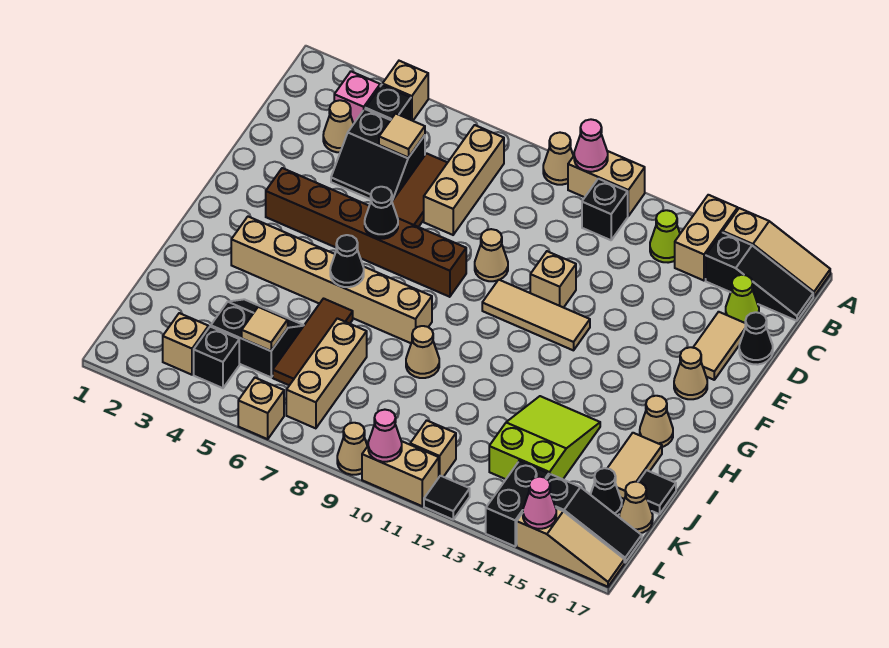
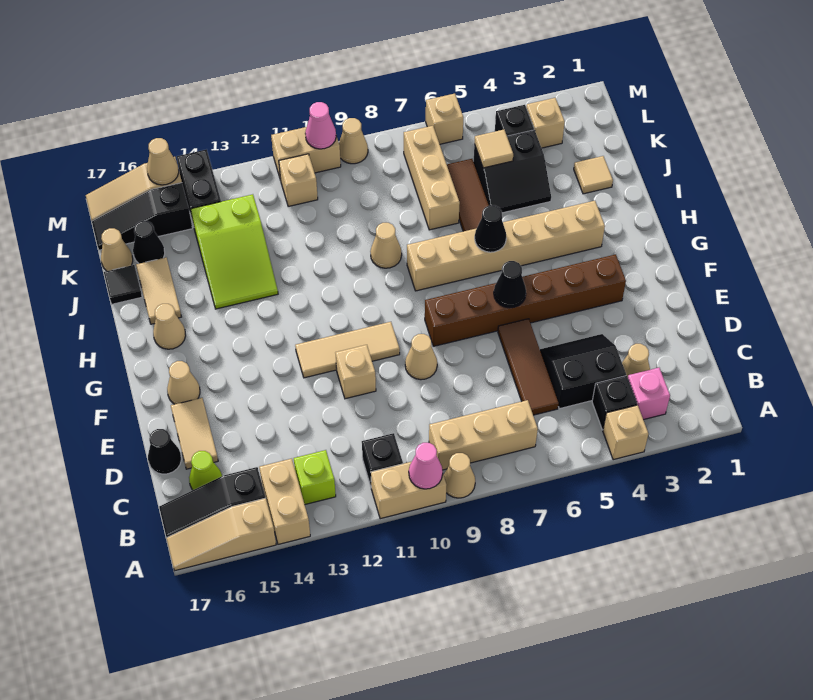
tan brick B7:D7 level 1 -> tan brick B7:B9 level 1
lime cone B13 level 1 -> lime brick B13 level 1
tan tile C5 level 2 -> tan tile J2 level 1
black tile M12 level 1 -> none
pink cone M15 level 2 -> tan cone M15 level 2

